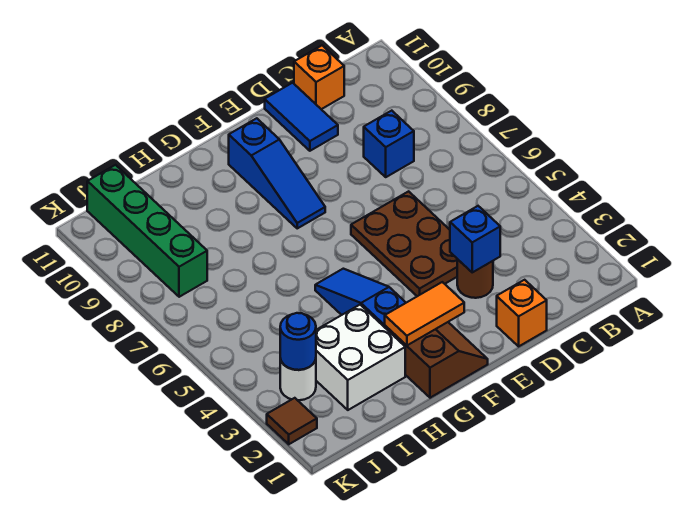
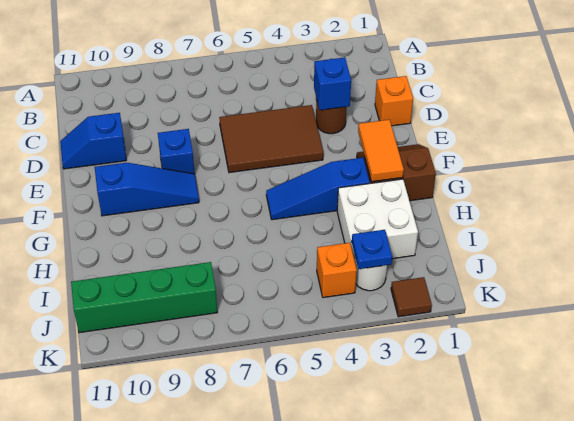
blue brick C8 level 1 -> blue brick E8 level 1
orange brick C11 level 1 -> orange brick J4 level 1
brown plate D4:E6 level 1 -> brown tile D4:E6 level 1
blue tile D10:D11 level 1 -> blue slope D10:D11 level 1 top 10
blue round brick J3 level 2 -> blue plate J3 level 2

